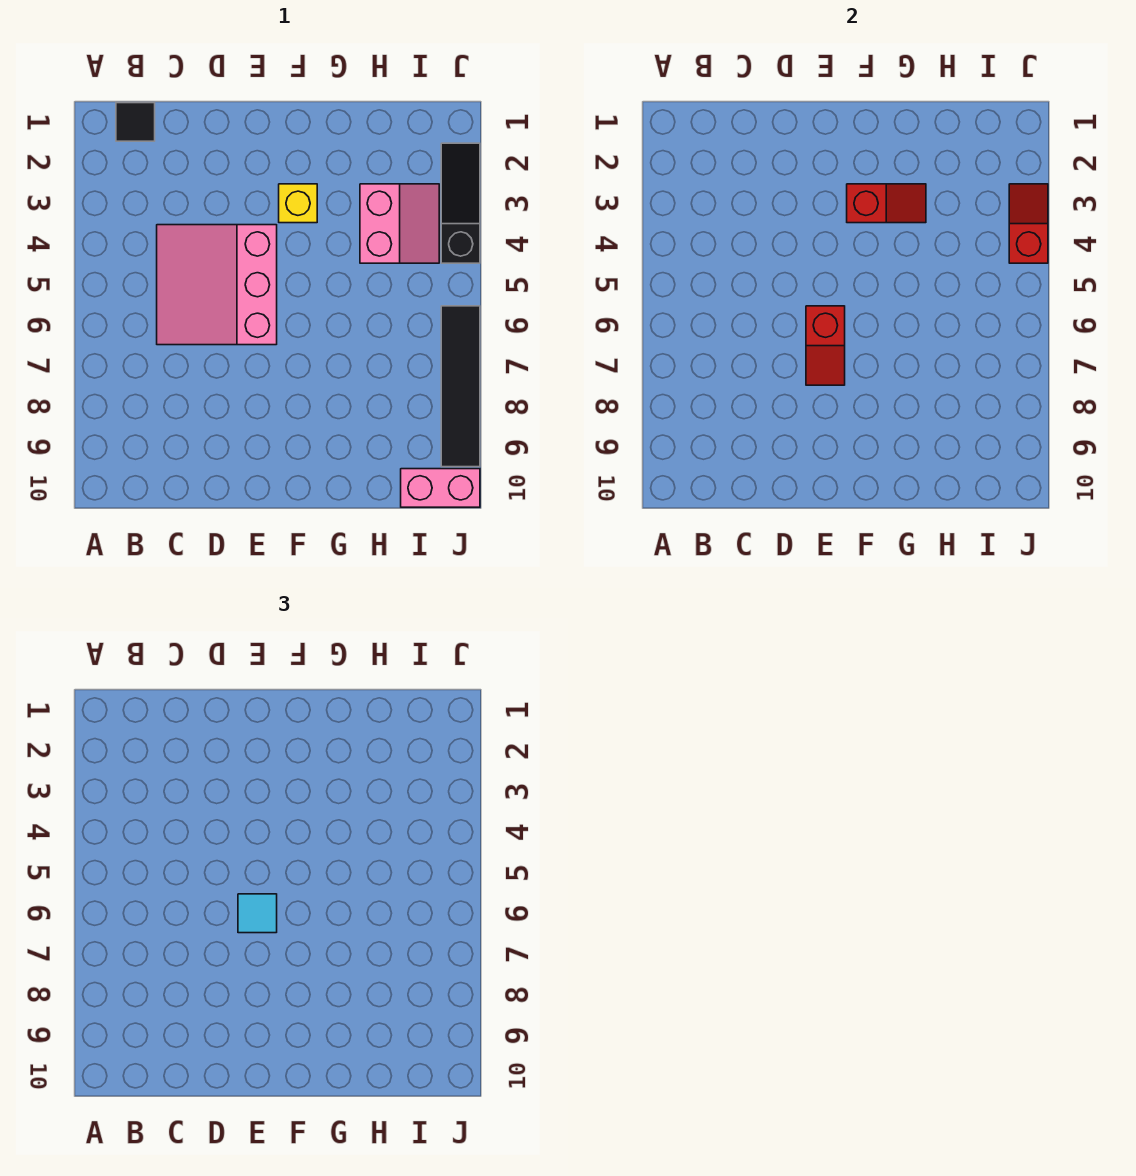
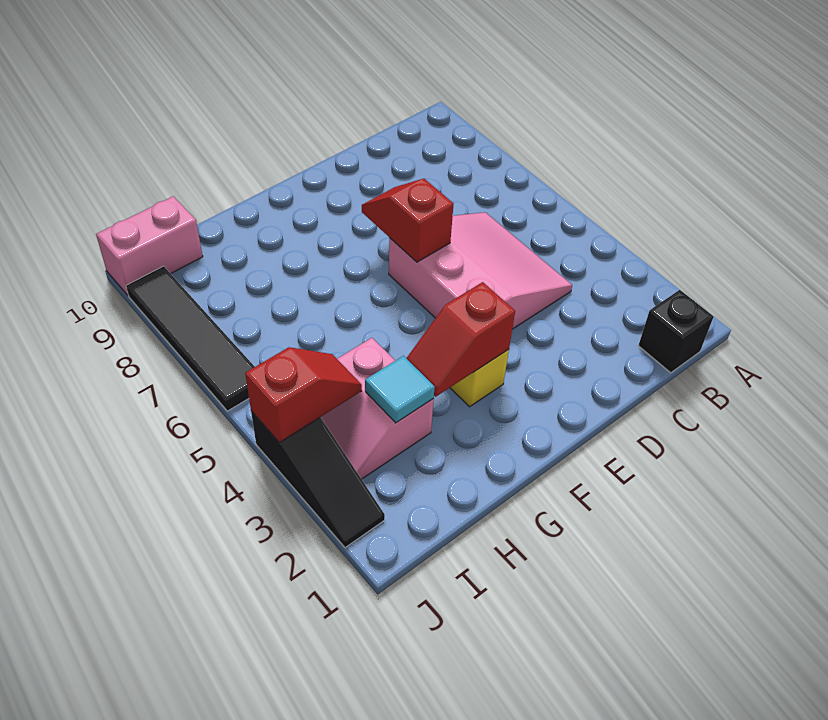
black tile B1 level 1 -> black brick B1 level 1
cyan tile E6 level 3 -> cyan tile H3 level 2
red slope J3:J4 level 2 top 4 -> red slope I4:J4 level 2 top J

